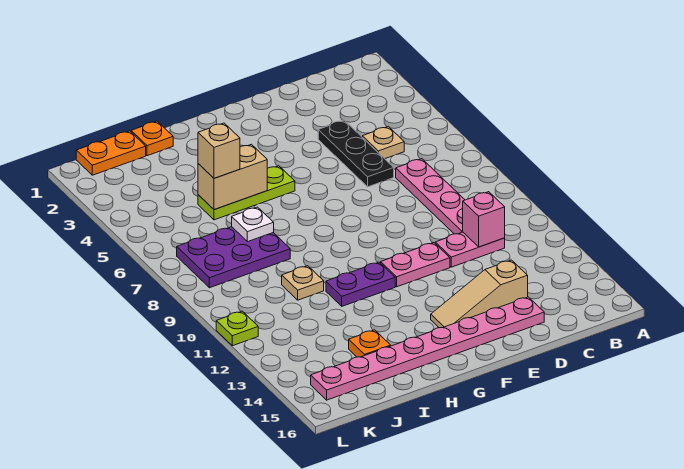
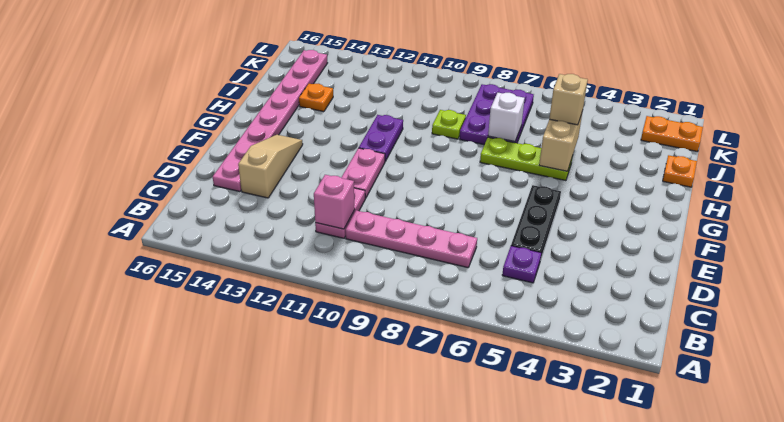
tan plate C5 level 1 -> purple plate C5 level 1
black plate D4:D6 level 1 -> black plate D5:F5 level 1
lime plate G5:I5 level 1 -> lime plate H5:H7 level 1
white plate I7 level 2 -> white brick I7 level 2
tan plate I10 level 1 -> none
orange plate J1:K1 level 1 -> orange plate K1:K2 level 1
lime plate L11 level 1 -> lime plate I9 level 1

